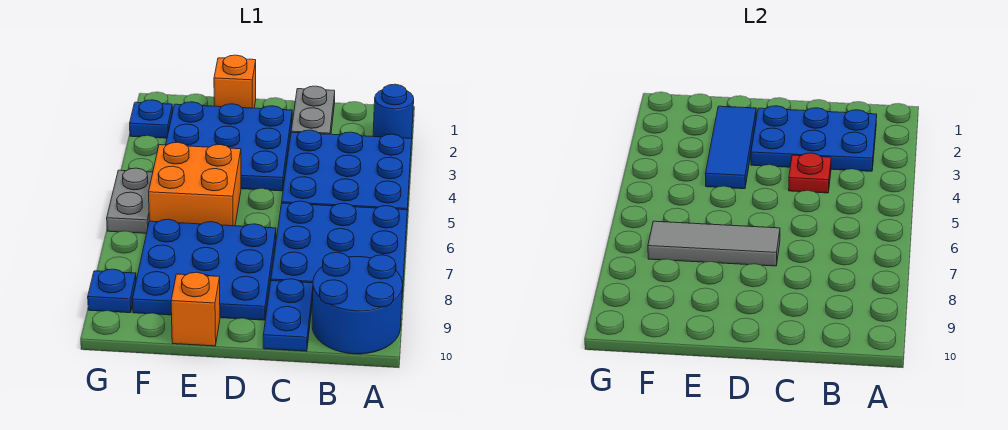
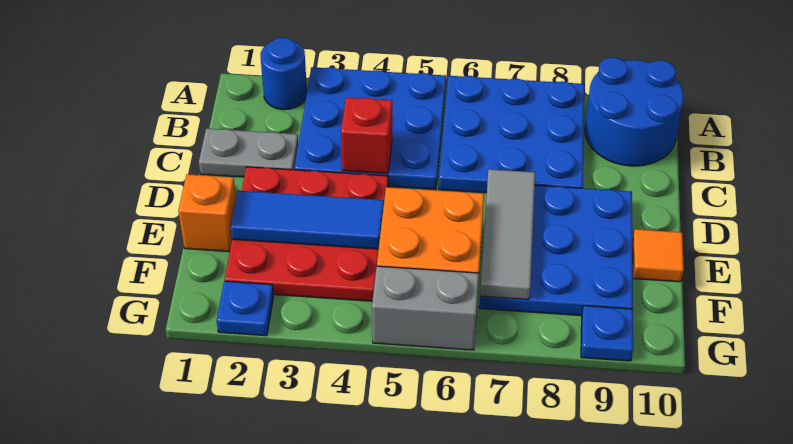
blue plate B2:D3 level 2 -> none
red plate C4 level 2 -> red brick C4 level 2
blue plate C9:C10 level 1 -> none
blue plate D2:F4 level 1 -> red plate D2:F4 level 1
orange brick E10 level 1 -> orange tile E10 level 1
grey plate G5:G6 level 1 -> grey brick G5:G6 level 1

